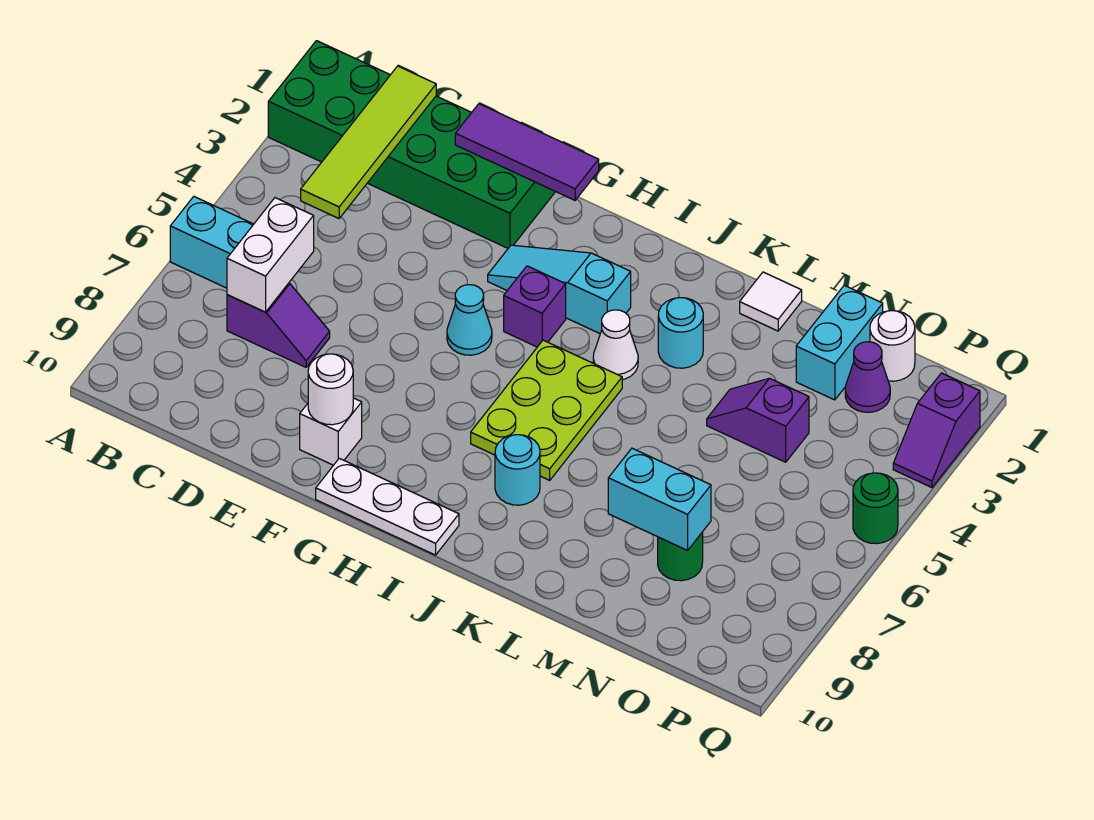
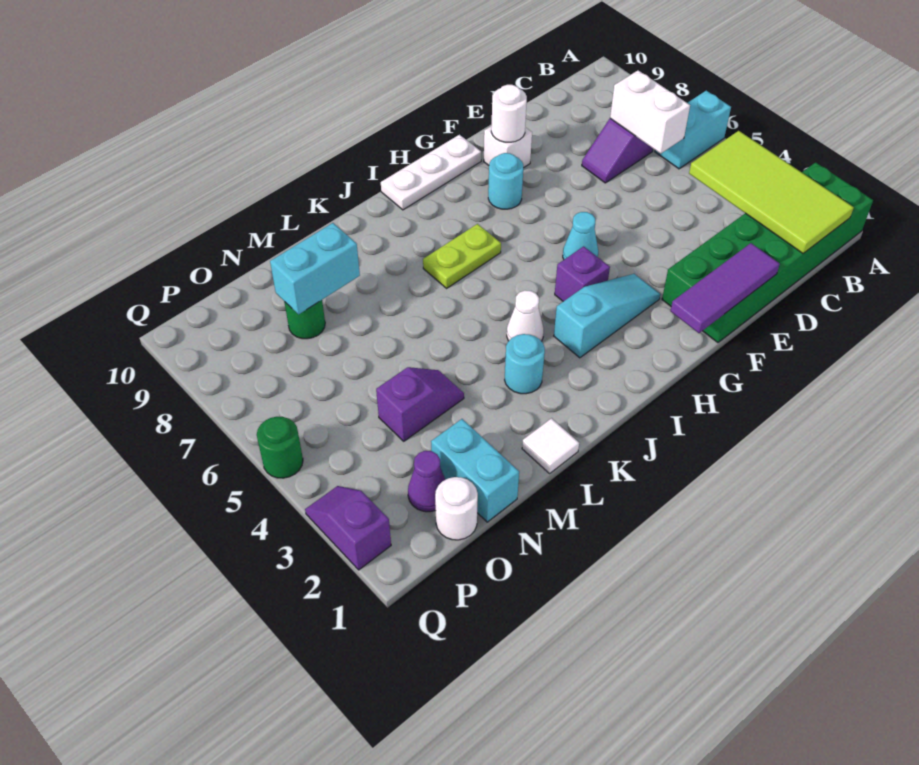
lime tile C1:C4 level 2 -> lime tile B1:C4 level 2
lime plate I5:J7 level 1 -> lime plate I7:J7 level 1
cyan round brick J8 level 1 -> cyan round brick G8 level 1

